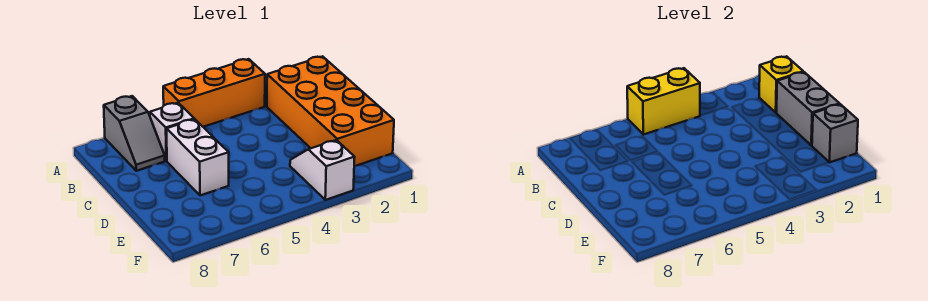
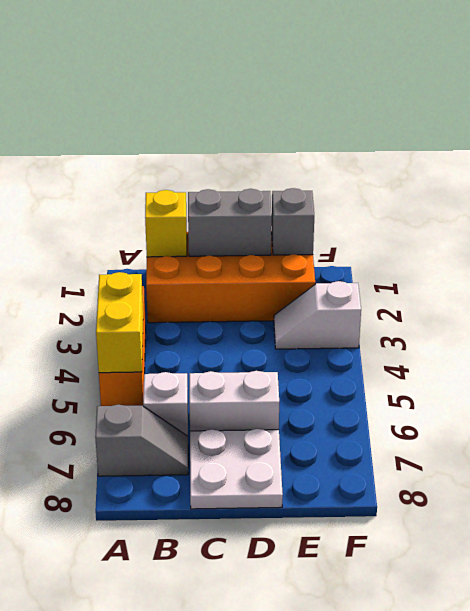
none -> white plate C7:D8 level 1

